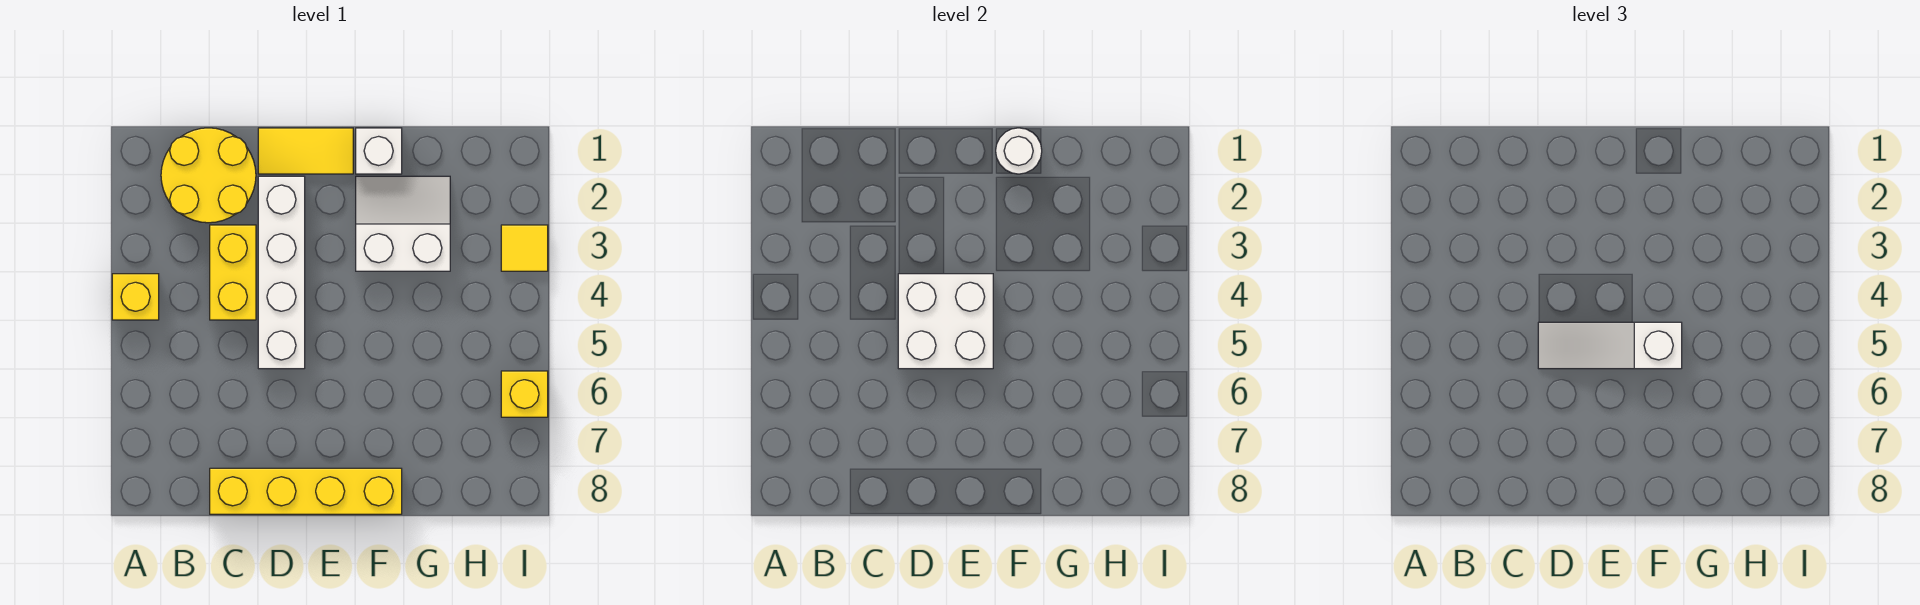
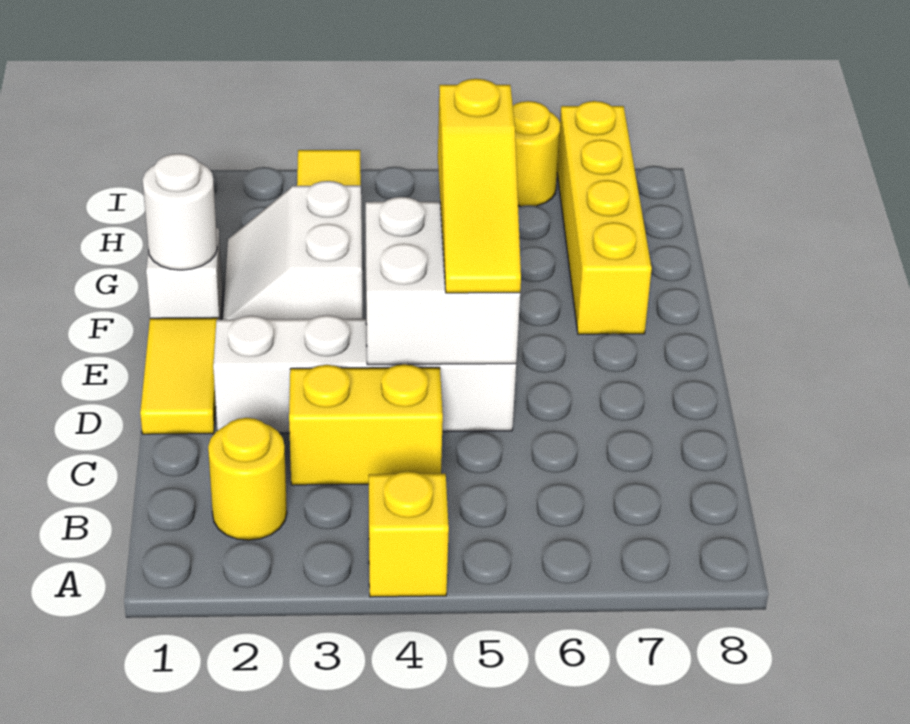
yellow round brick B1:C2 level 1 -> yellow round brick B2 level 1
yellow brick C8:F8 level 1 -> yellow brick F7:I7 level 1
white slope D5:F5 level 3 top F -> yellow slope D5:F5 level 3 top F
yellow brick I6 level 1 -> yellow round brick I6 level 1

